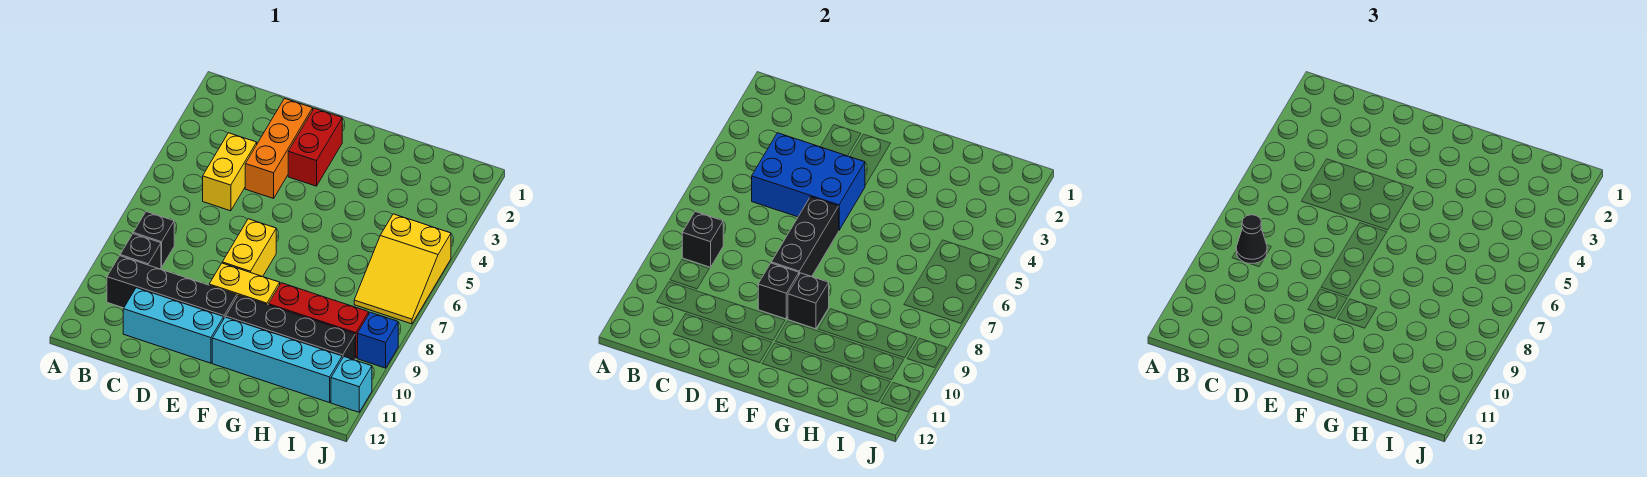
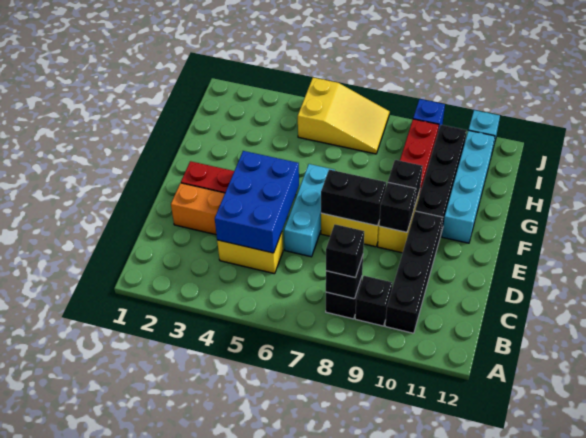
black cone B8 level 3 -> black brick B8 level 3
cyan brick C11:E11 level 1 -> cyan brick D6:F6 level 1
black brick E6:E8 level 2 -> black brick E7:E8 level 2

